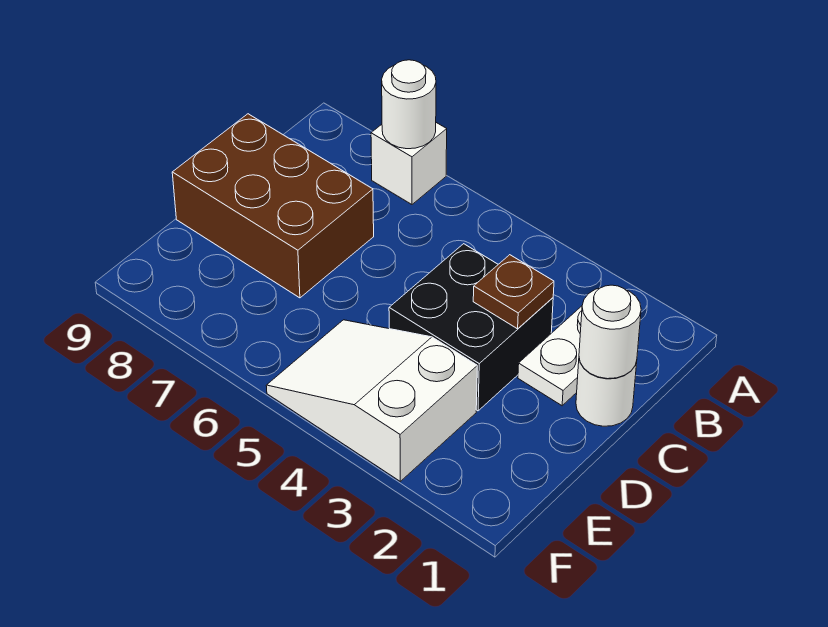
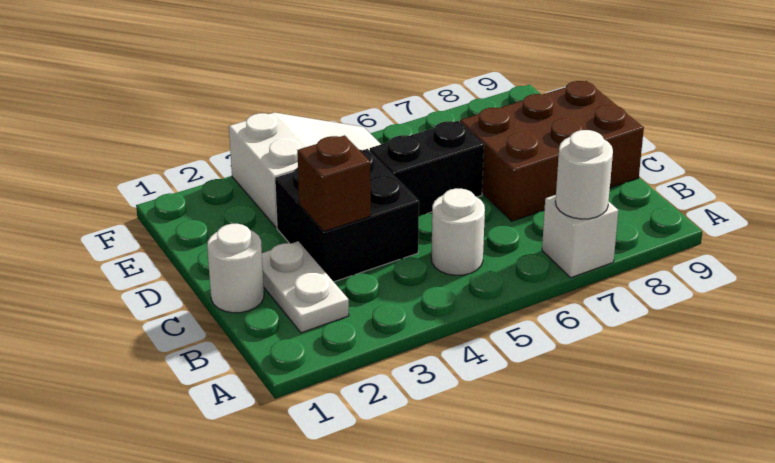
white round brick C1 level 2 -> white round brick B5 level 1
brown plate C3 level 2 -> brown brick C3 level 2
none -> black brick D5:D6 level 1

